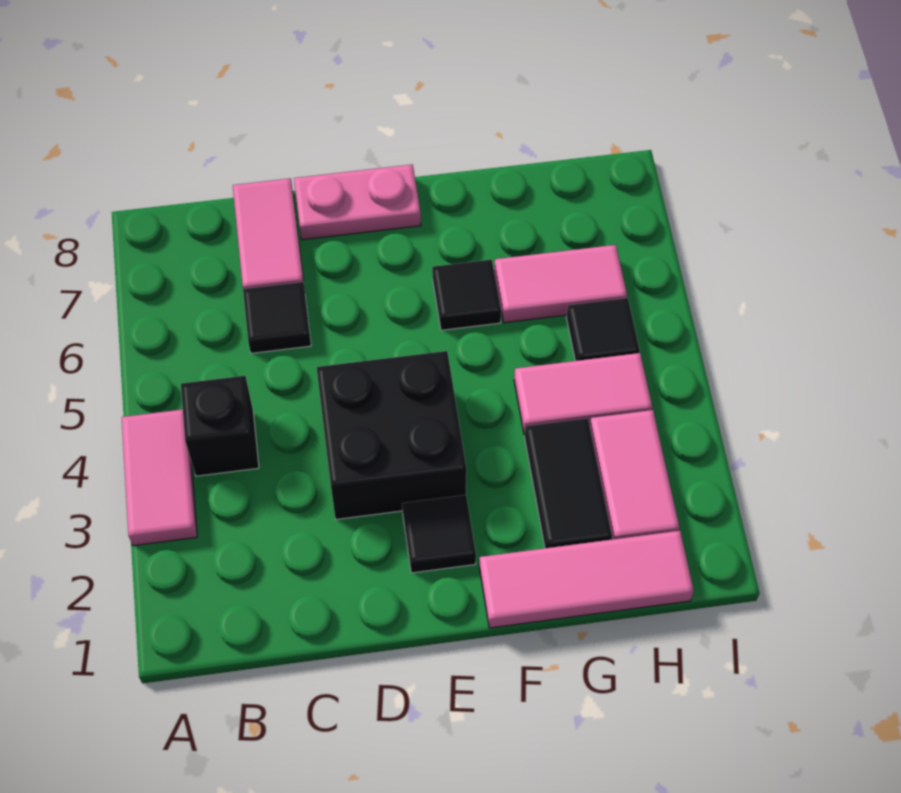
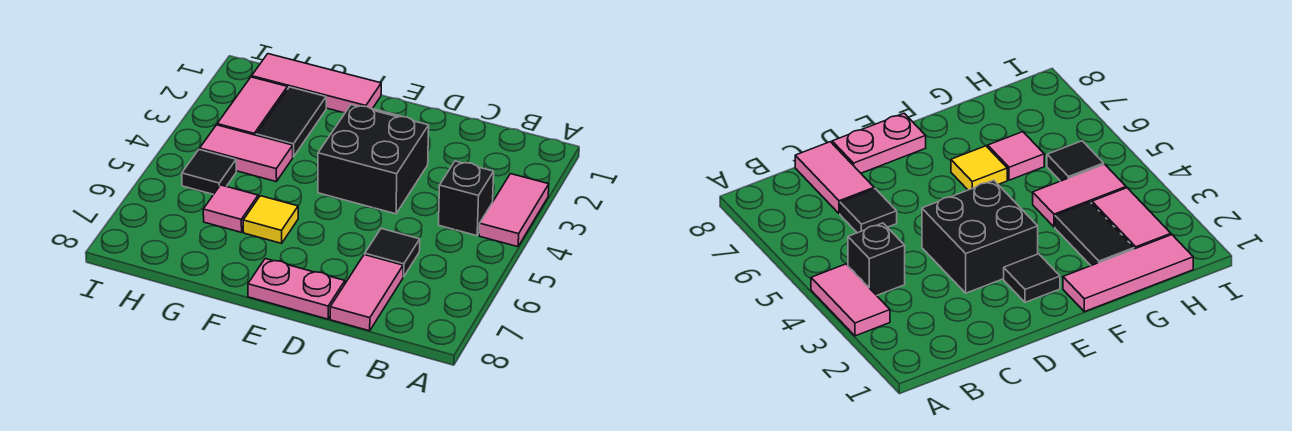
black tile F6 level 1 -> yellow tile F6 level 1
pink tile G6:H6 level 1 -> pink tile G6 level 1

